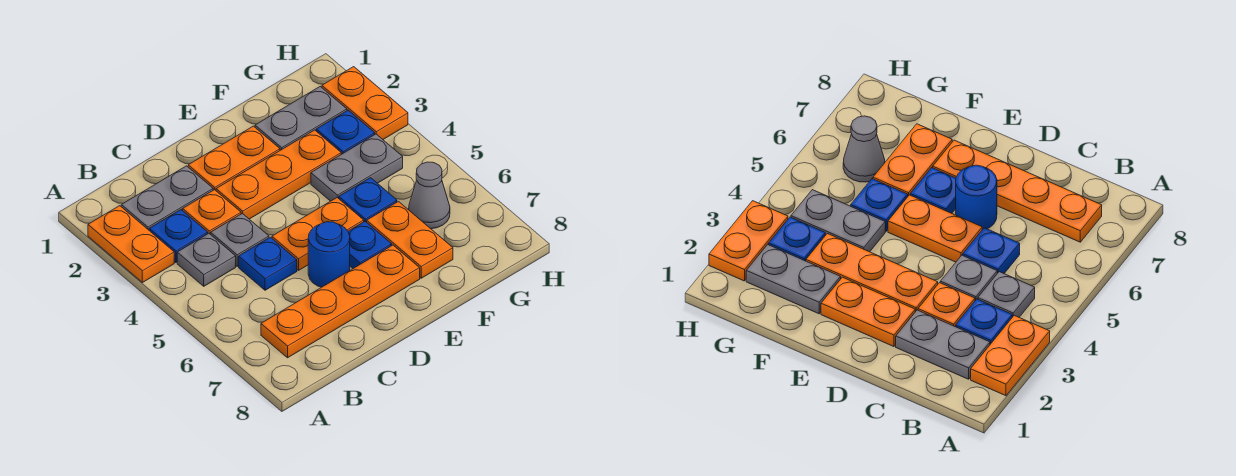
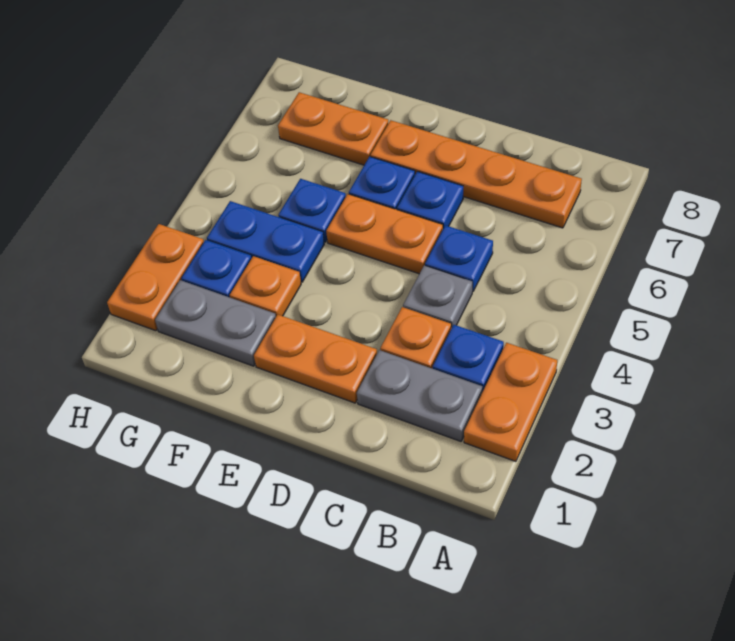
grey plate B4 level 1 -> none
orange plate D3:F3 level 1 -> orange plate F3 level 1
blue round brick D6 level 1 -> blue plate D6 level 1
grey plate F4:G4 level 1 -> blue plate F4:G4 level 1
orange plate F6:F7 level 1 -> orange plate F7:G7 level 1
grey cone G6 level 1 -> none

